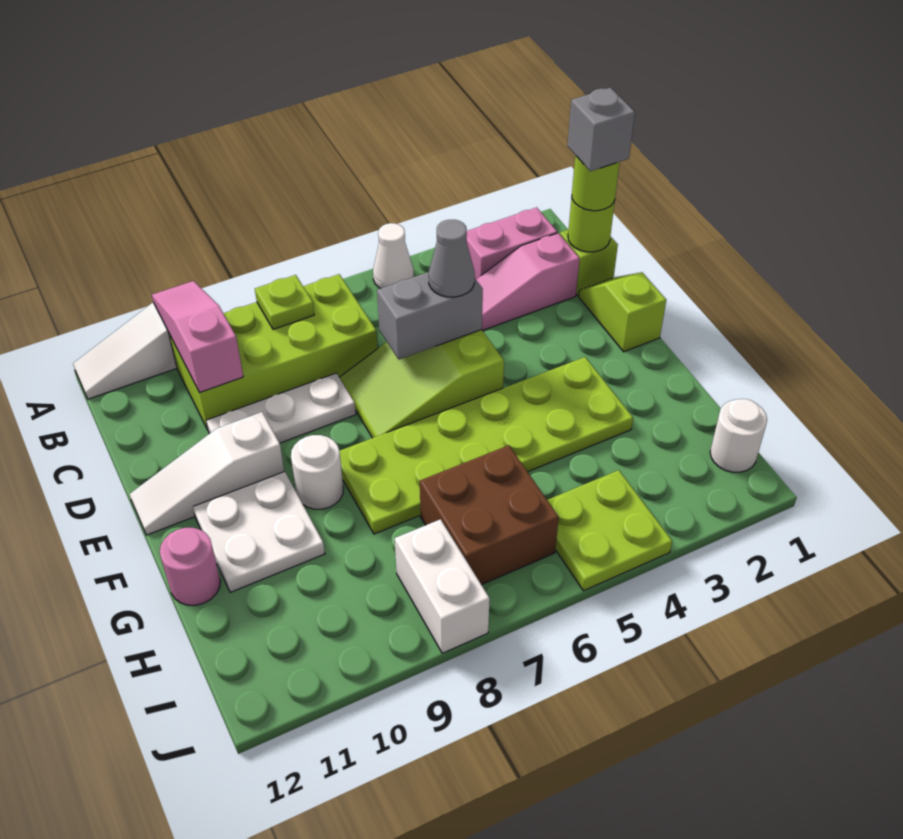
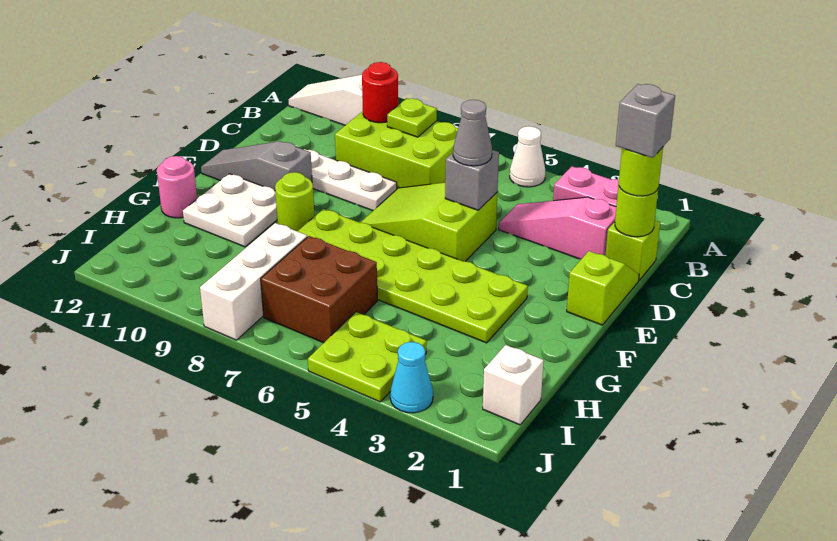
pink slope A10:C10 level 2 top C -> none
lime brick B7:C10 level 1 -> lime brick B7:C9 level 1
none -> red round brick B9 level 2
grey brick D5:D6 level 2 -> grey brick D5 level 2
white slope E10:E12 level 1 top 10 -> grey slope E10:E12 level 1 top 10
white round brick F9 level 1 -> lime round brick F9 level 1
white round brick I1 level 1 -> white brick I1 level 1
white brick I8:J8 level 1 -> white brick H8:J8 level 1
none -> cyan cone J3 level 1

